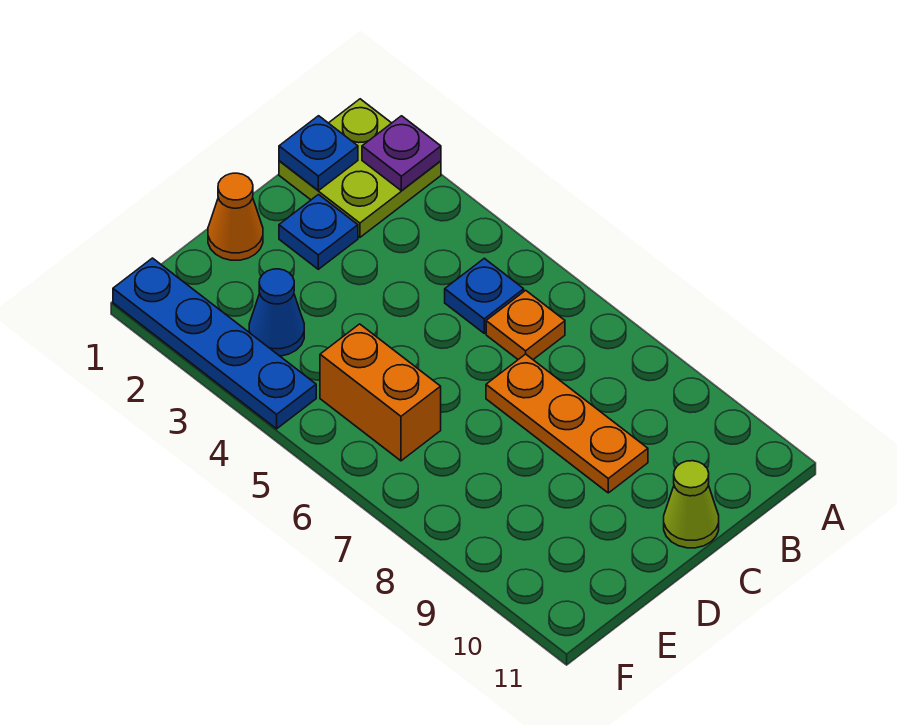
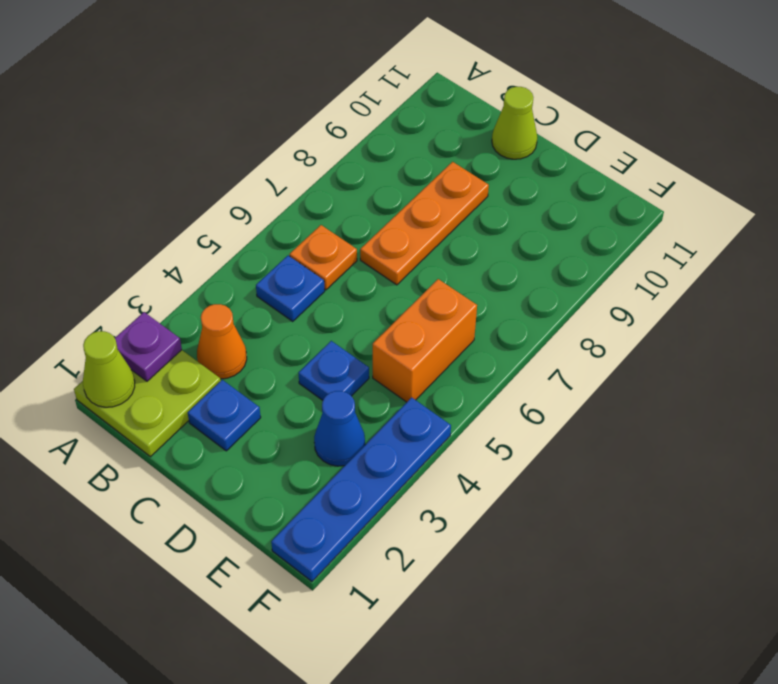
none -> lime cone A1 level 2
blue plate B1 level 2 -> blue plate D4 level 1
orange cone D1 level 1 -> orange cone B3 level 1

